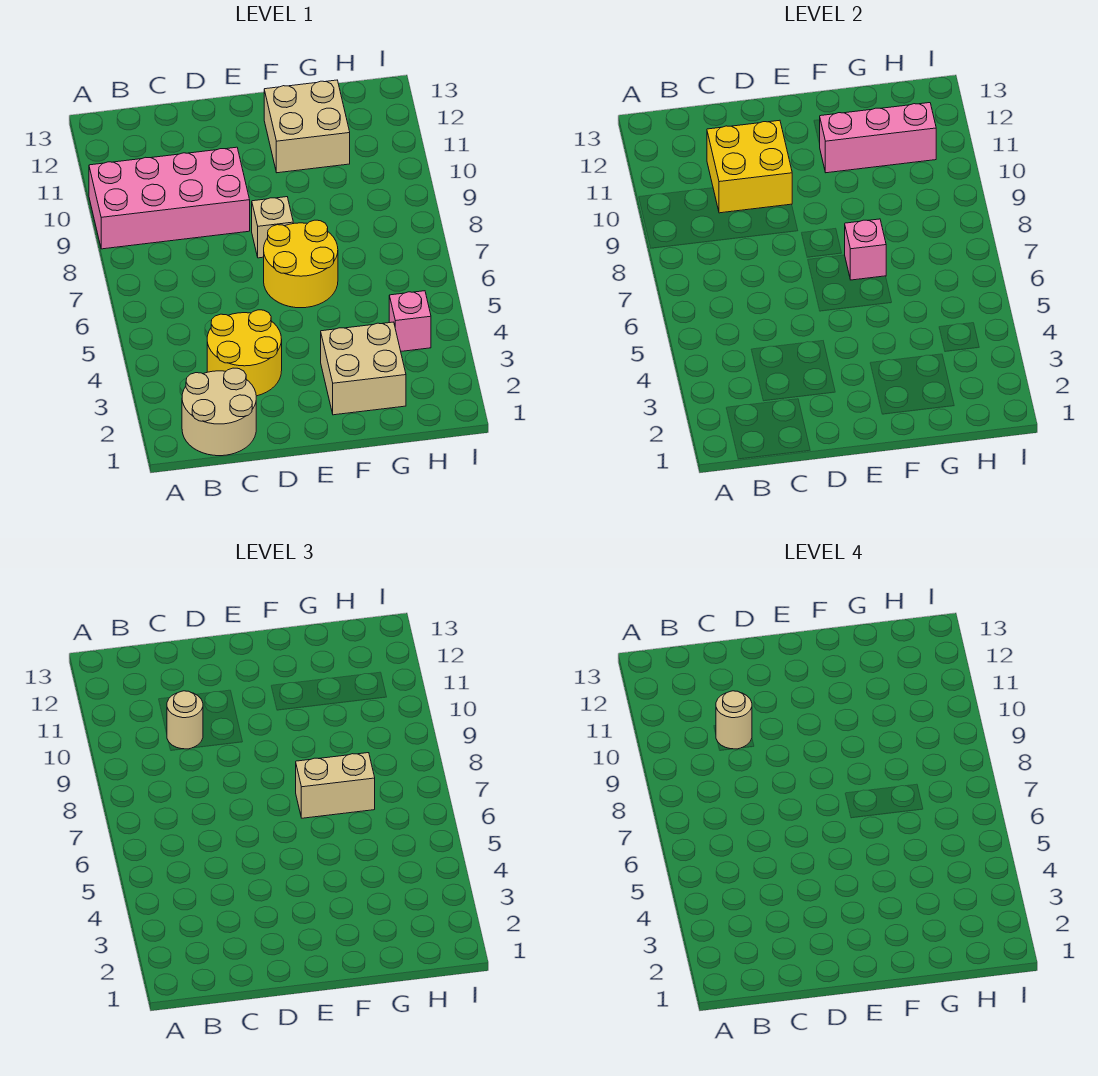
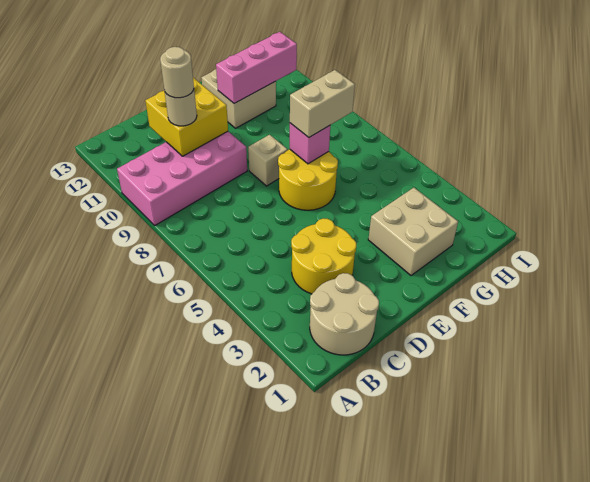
pink brick H4 level 1 -> none

